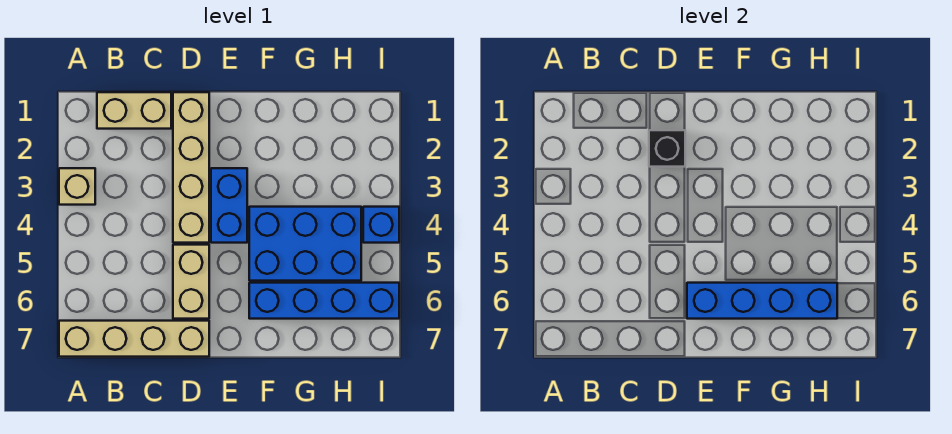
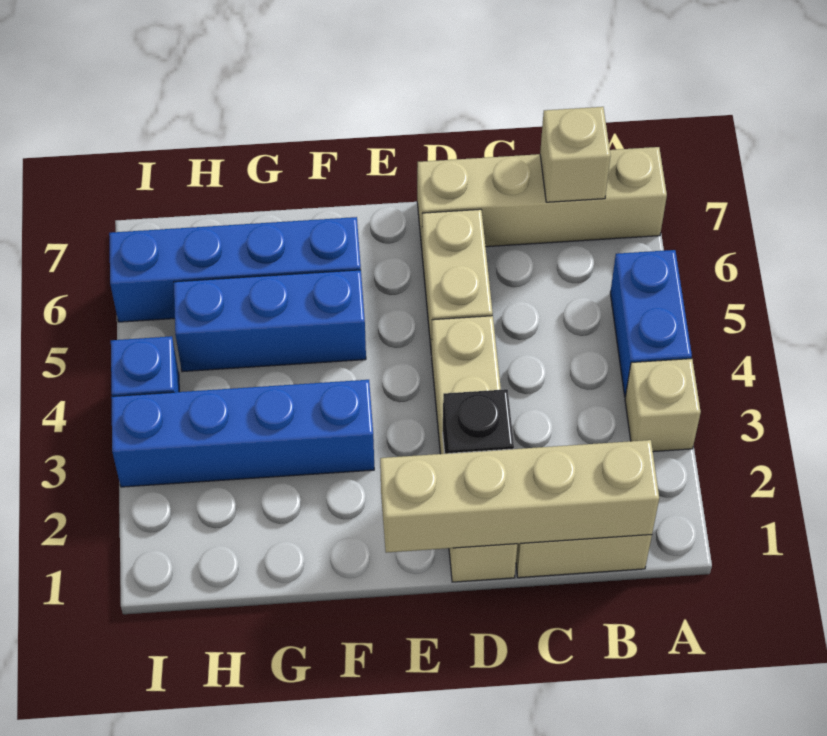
none -> tan brick B1:E1 level 2
none -> tan brick B7 level 2
blue brick E3:E4 level 1 -> blue brick A4:A5 level 1
blue brick E6:H6 level 2 -> blue brick F3:I3 level 1
blue brick F4:H5 level 1 -> blue brick F5:H5 level 1

